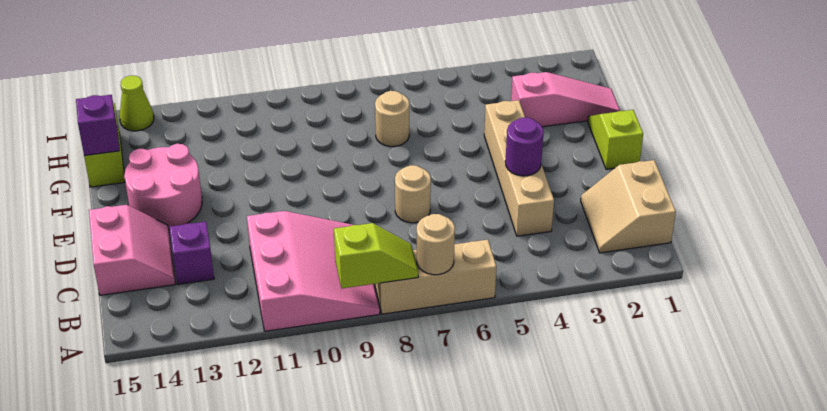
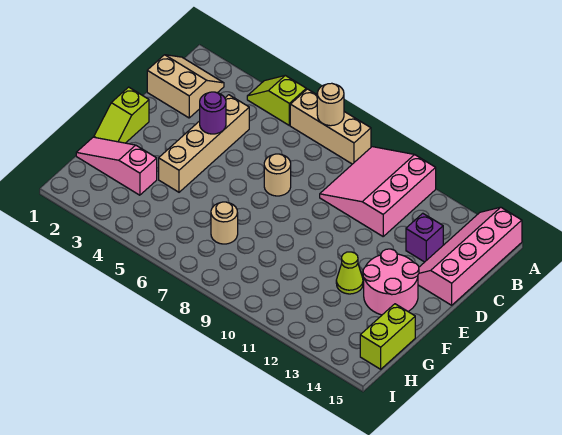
lime slope A8:A9 level 2 top 9 -> lime slope A4:A5 level 1 top 5
tan slope B1:C2 level 1 top 1 -> tan slope B1:C2 level 1 top C
pink slope C14:D15 level 1 top 15 -> pink slope A14:D15 level 1 top 15
purple brick G15 level 2 -> none
lime cone I14 level 1 -> lime cone F12 level 1

